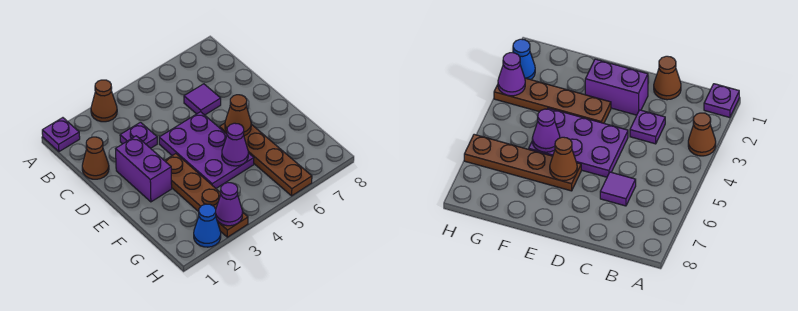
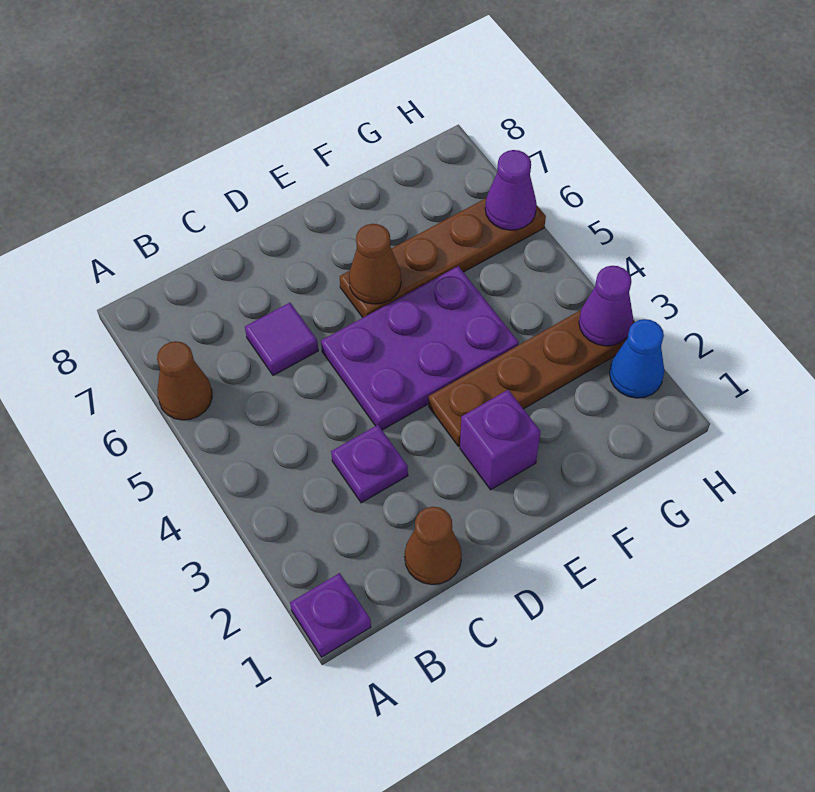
brown cone A3 level 1 -> brown cone A6 level 1
purple brick D2:E2 level 1 -> purple brick E2 level 1
purple cone F5 level 2 -> purple cone H6 level 2

